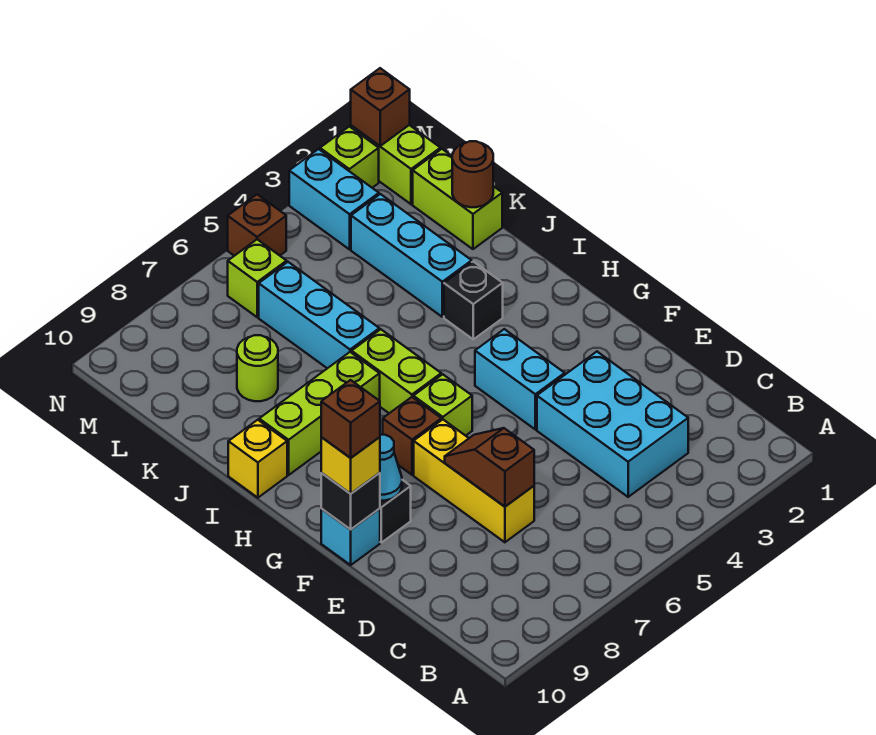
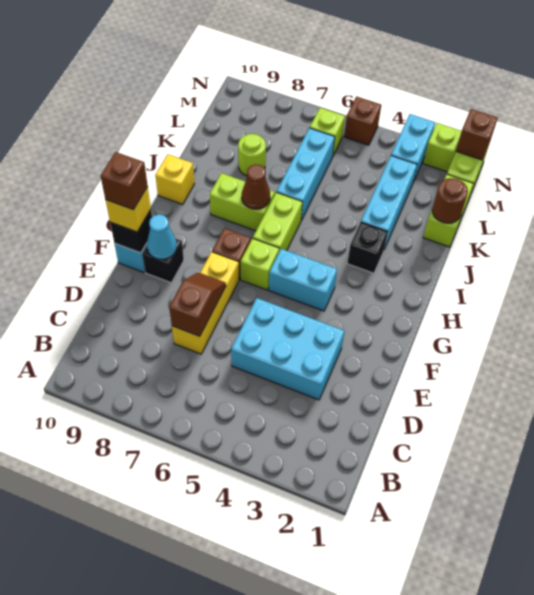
cyan brick C3:E4 level 1 -> cyan brick D3:E5 level 1
cyan brick F4:G4 level 1 -> cyan brick G4:G5 level 1
lime brick I7:I9 level 1 -> lime brick I7:I8 level 1
none -> brown cone I7 level 2

